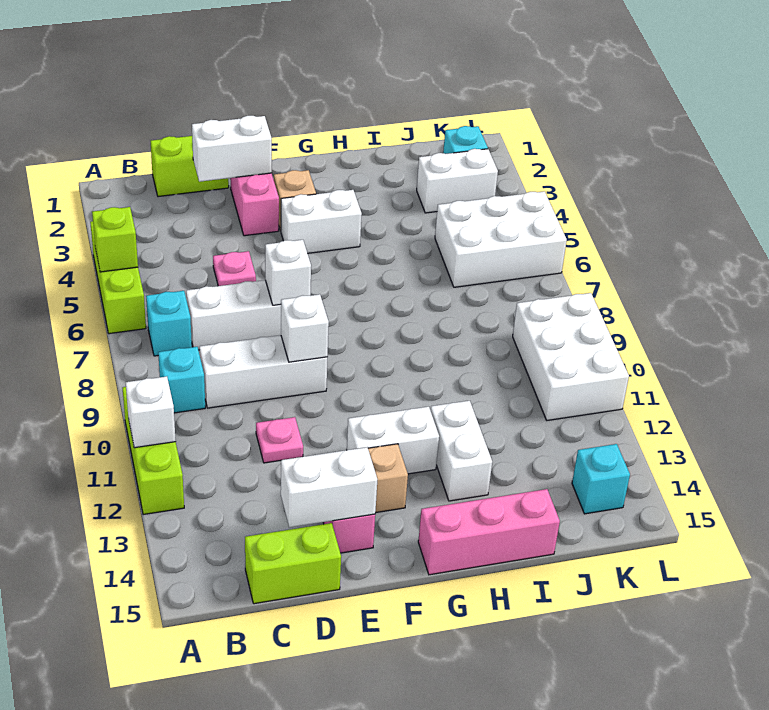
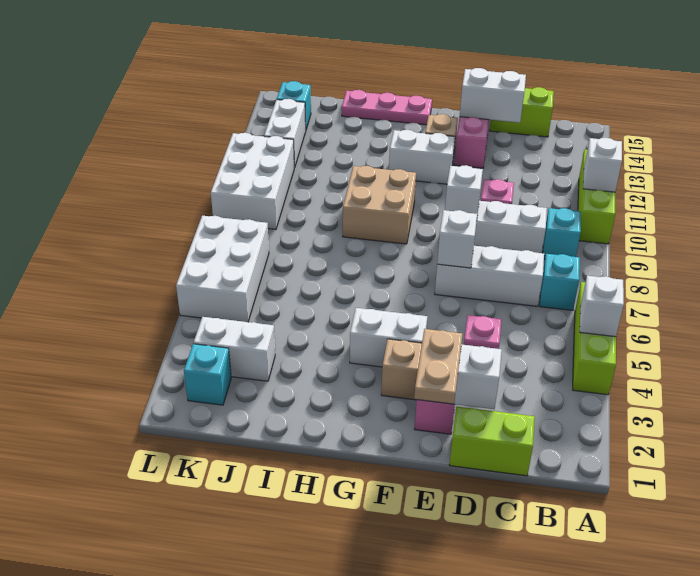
lime brick A5 level 2 -> white brick A5 level 2
none -> tan plate E1:E2 level 3
none -> tan brick G9:H10 level 1
pink brick G15:I15 level 1 -> pink plate G15:I15 level 1
white brick H12:H13 level 1 -> white brick K12:K13 level 1
white brick J5:L6 level 1 -> white brick K5:L7 level 1

